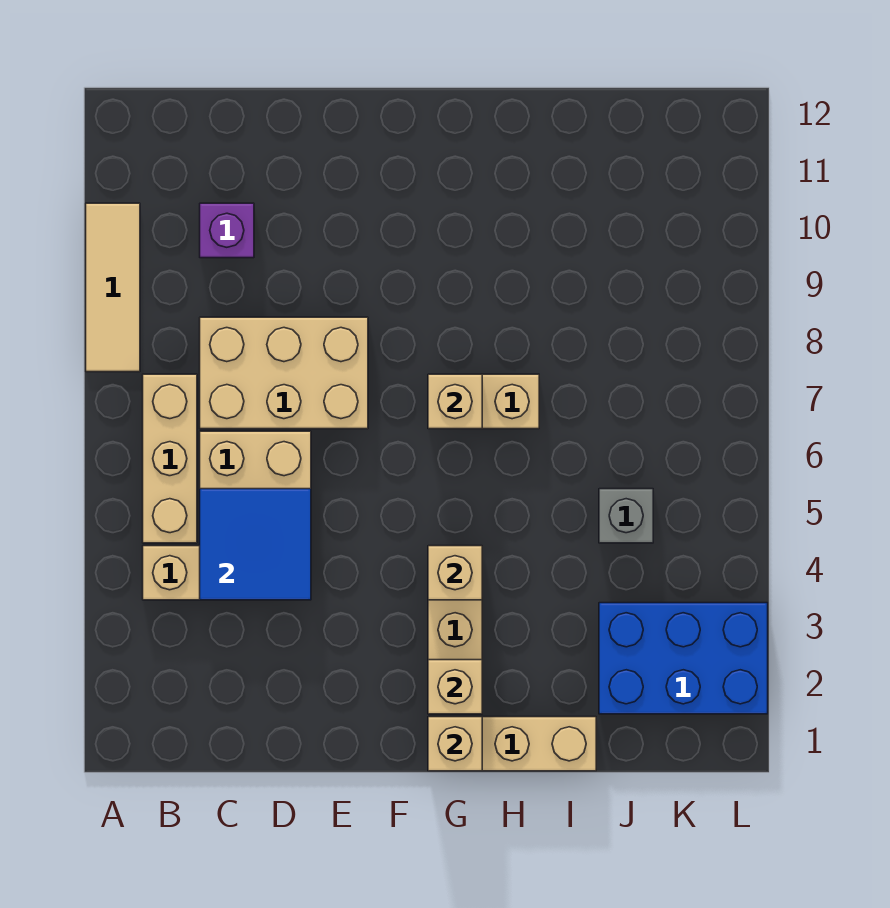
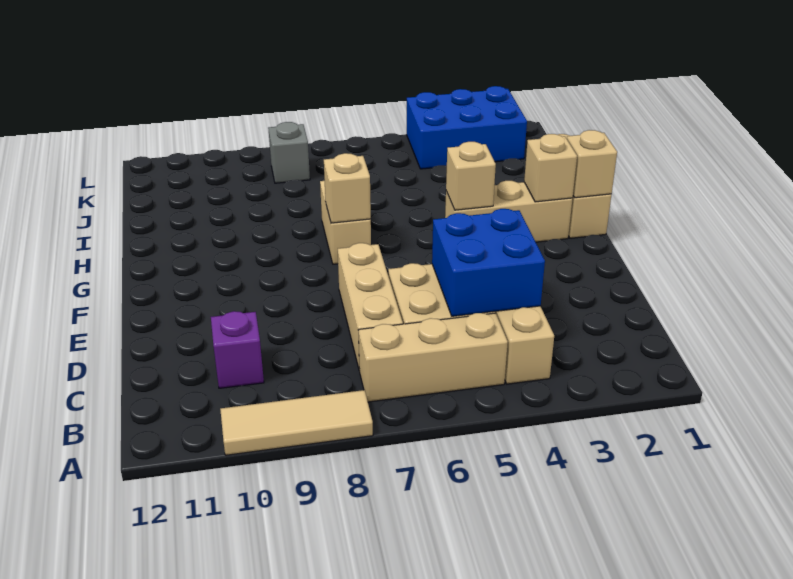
blue tile C4:D5 level 2 -> blue brick C4:D5 level 2
tan brick C7:E8 level 1 -> tan brick C7:E7 level 1
blue brick J2:L3 level 1 -> blue brick K2:L4 level 1
grey brick J5 level 1 -> grey brick K8 level 1

